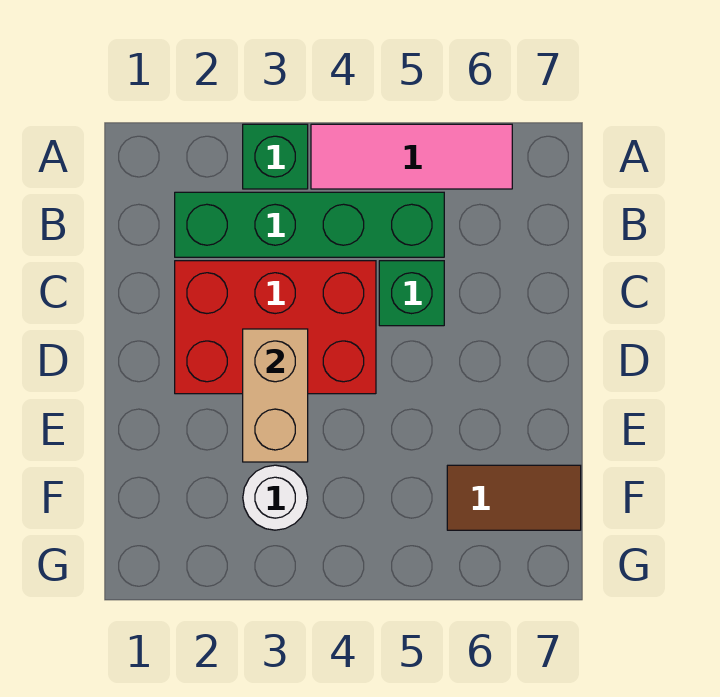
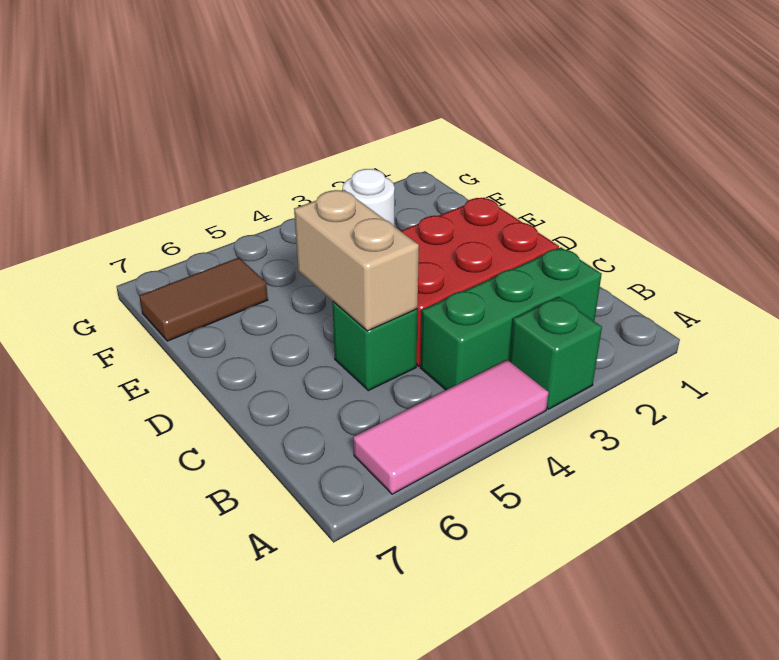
green brick B2:B5 level 1 -> green brick B2:B4 level 1
tan brick D3:E3 level 2 -> tan brick C5:D5 level 2

